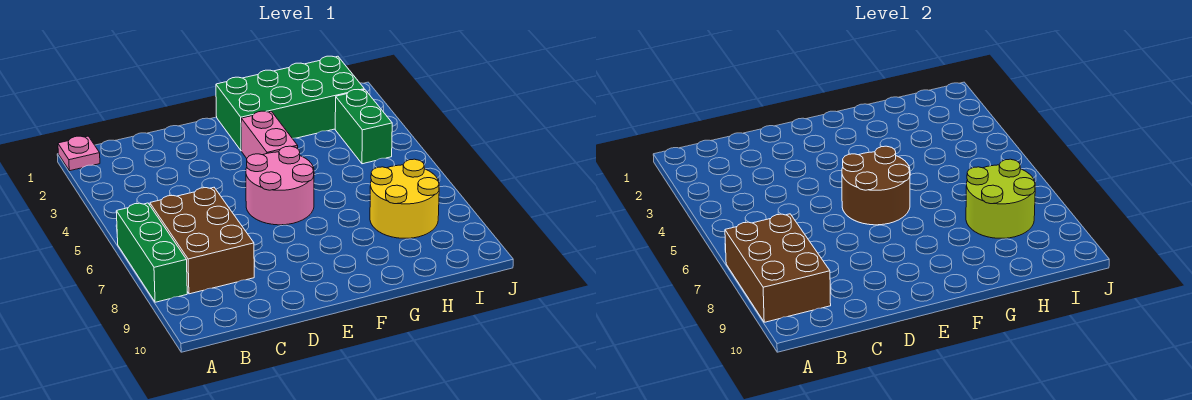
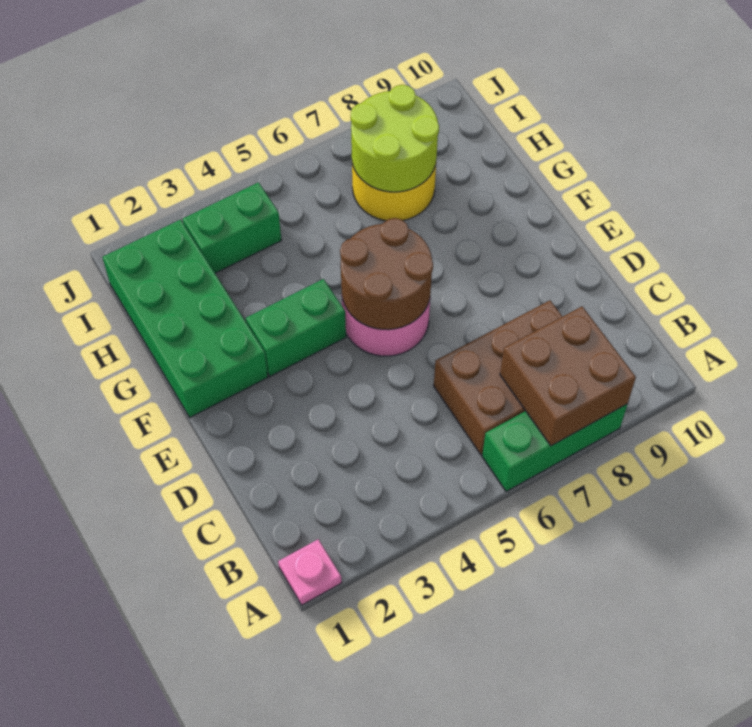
brown brick A7:B9 level 2 -> brown brick A7:B8 level 2
pink brick F3:F4 level 1 -> green brick F3:F4 level 1

